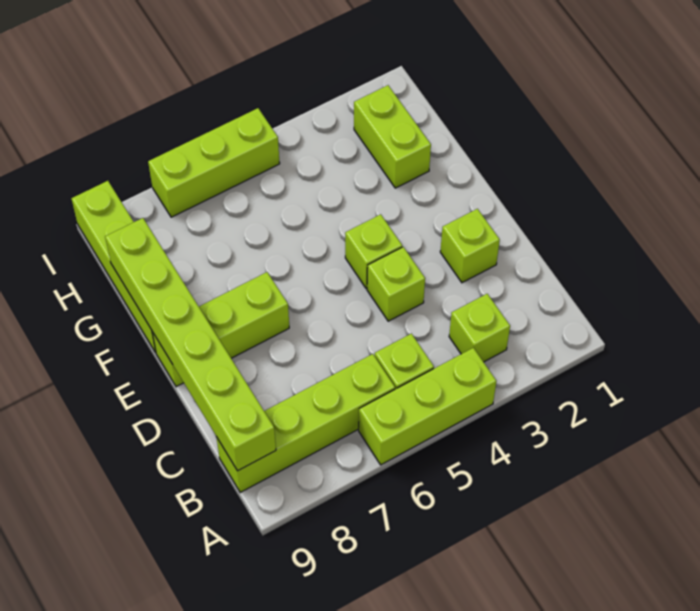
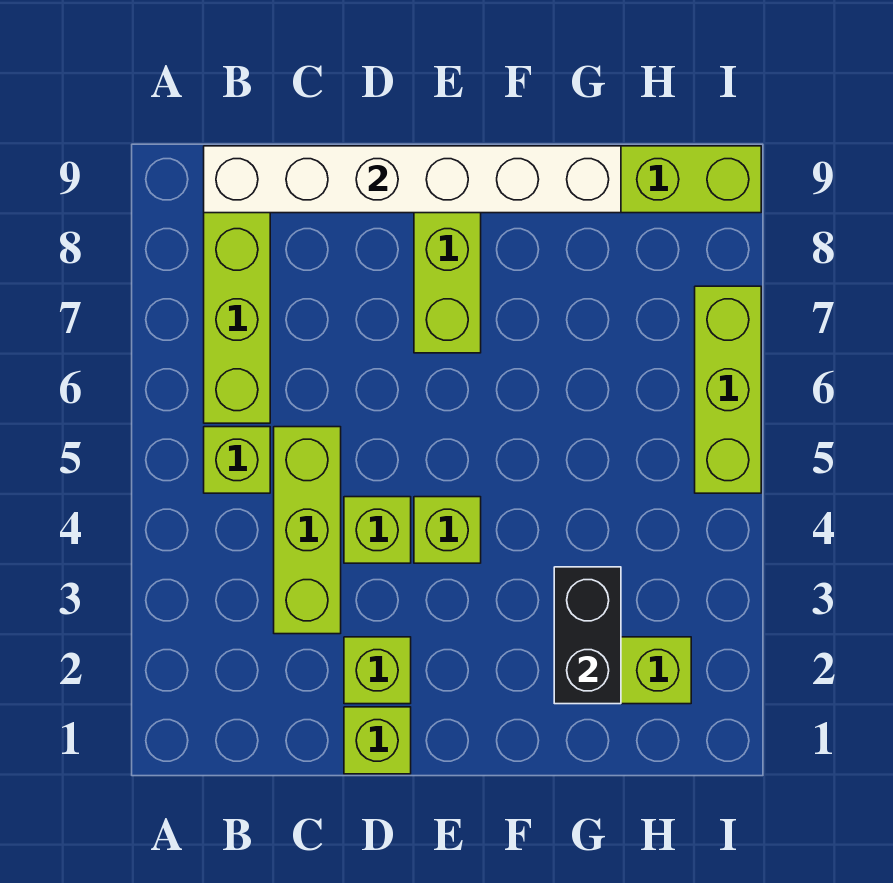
lime brick A4:A6 level 1 -> lime brick C3:C5 level 1
lime brick B3 level 1 -> lime brick D1 level 1
lime brick B9:G9 level 2 -> white brick B9:G9 level 2
none -> black brick G2:G3 level 2

